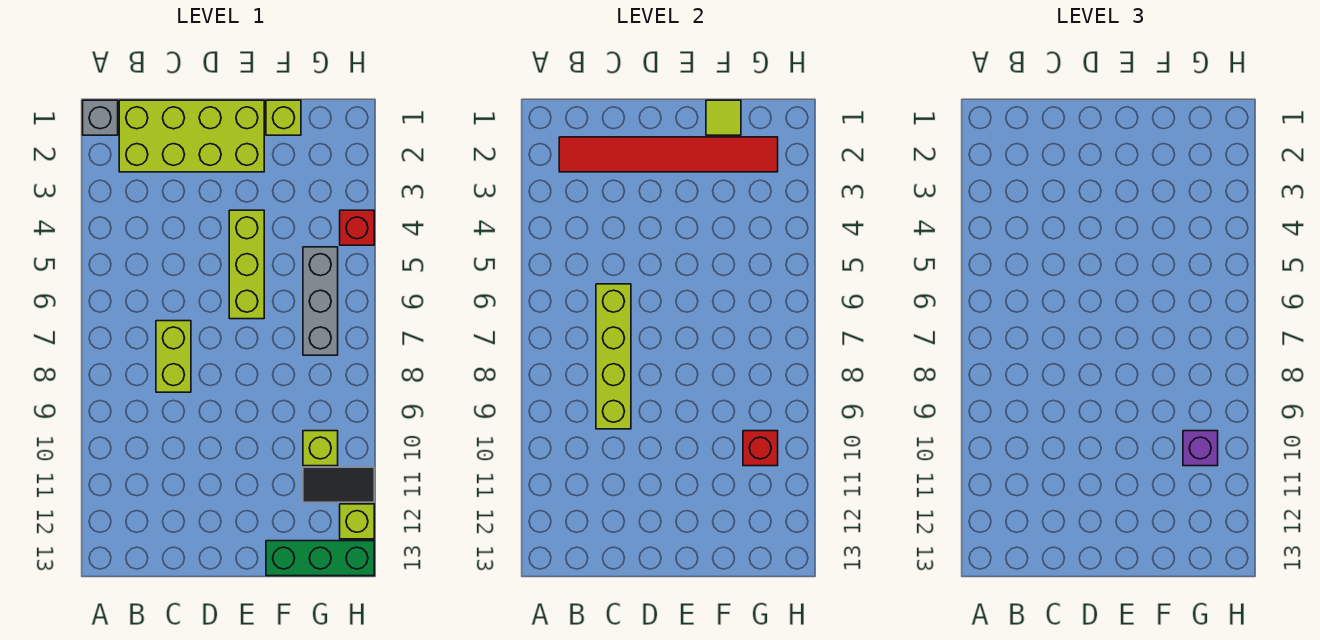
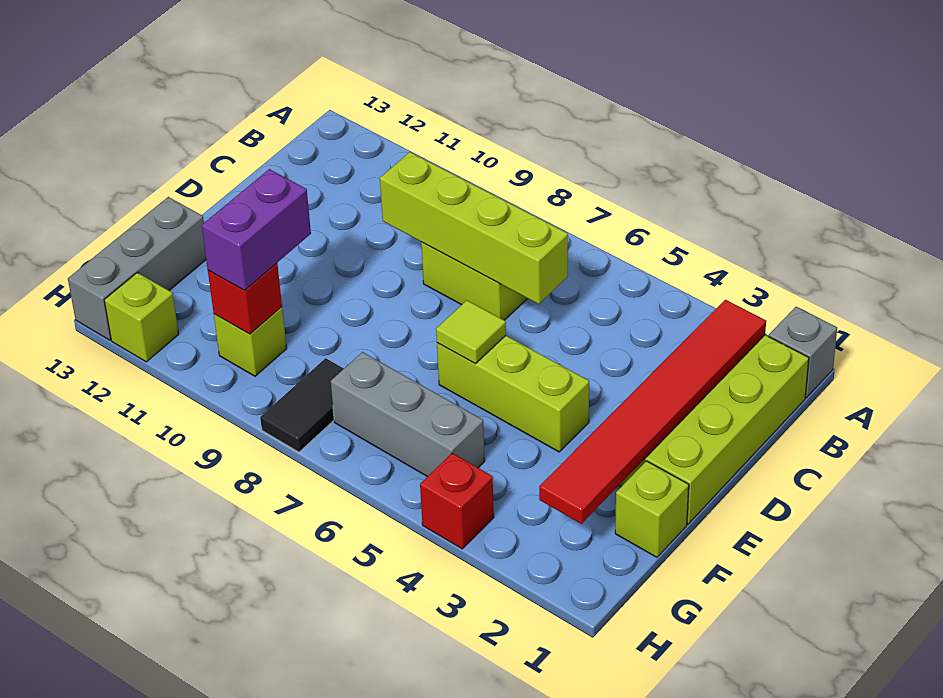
lime tile F1 level 2 -> lime tile E6 level 2
green brick F13:H13 level 1 -> grey brick F13:H13 level 1
purple brick G10 level 3 -> purple brick F10:G10 level 3
black tile G11:H11 level 1 -> black tile G8:H8 level 1

